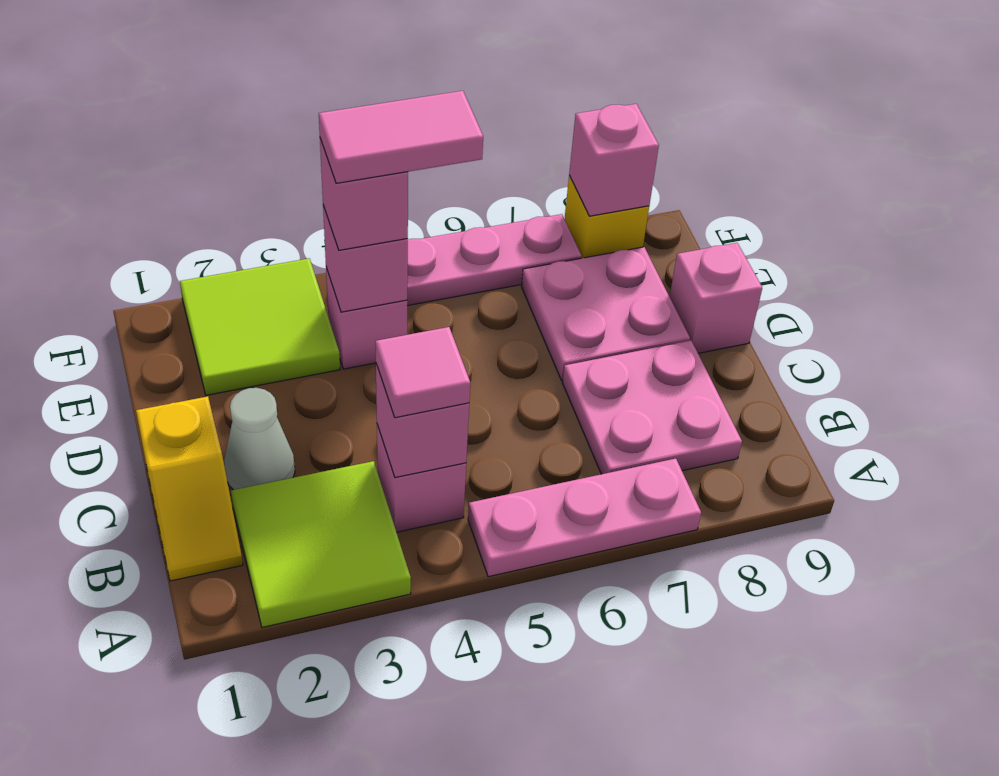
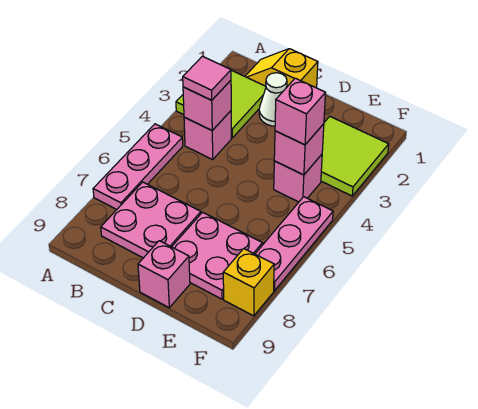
pink tile E4:E5 level 4 -> none
pink brick F8 level 2 -> none

